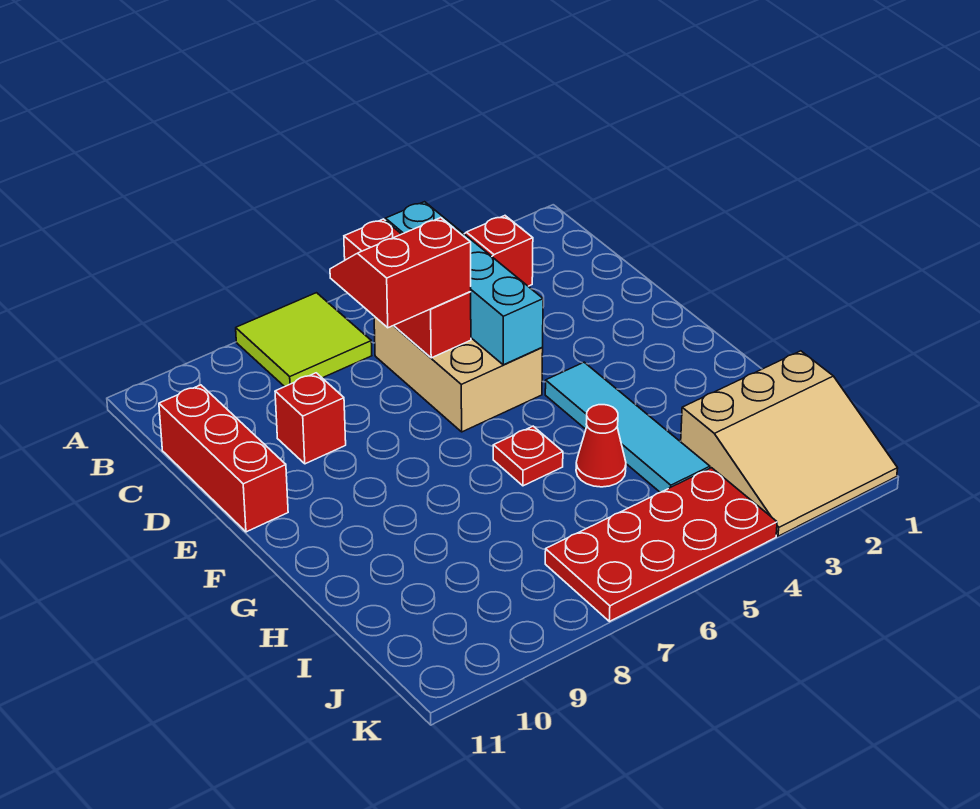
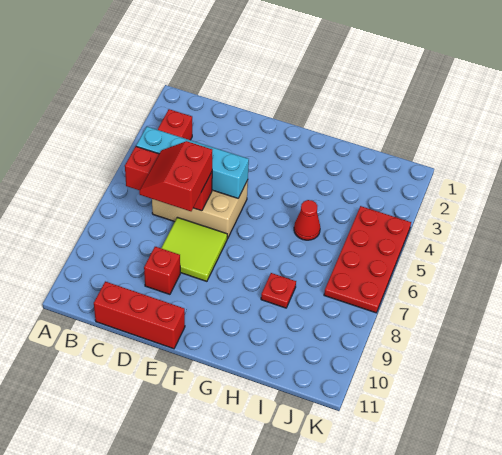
lime tile A7:B8 level 1 -> lime tile D7:E8 level 1
cyan tile F4:I4 level 1 -> none
red plate G6 level 1 -> red plate H8 level 1
tan slope I1:K3 level 1 top I -> none

